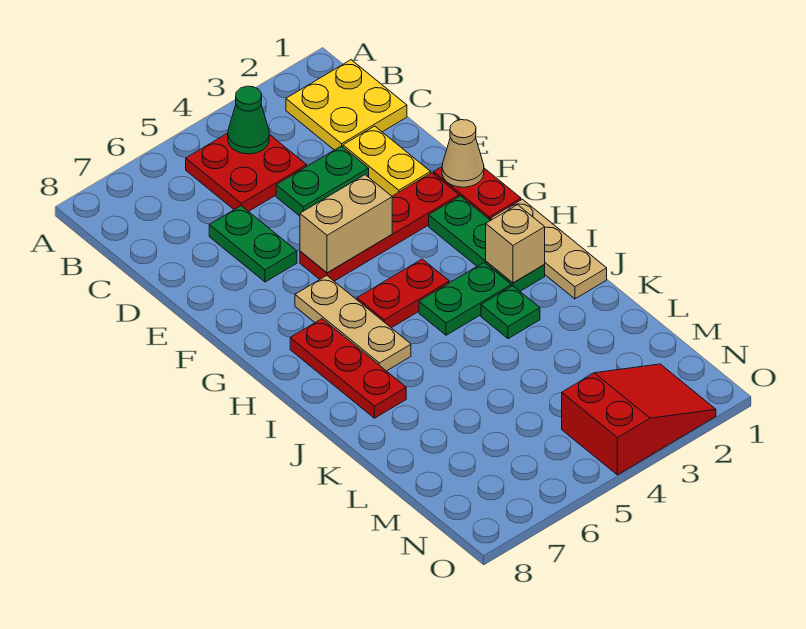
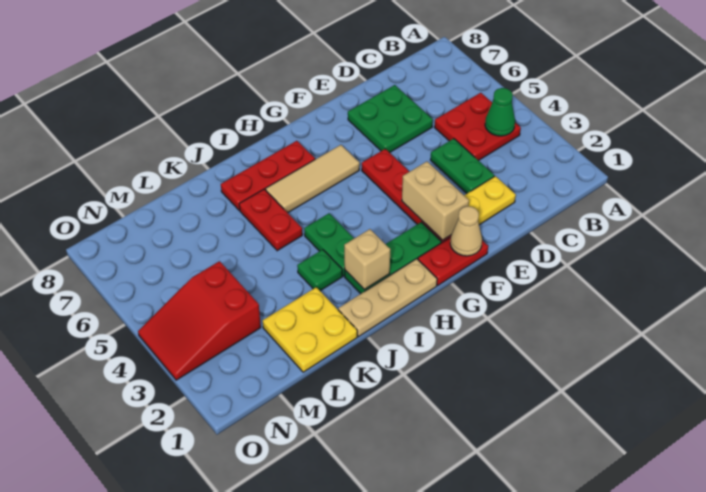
yellow plate B1:C2 level 1 -> yellow plate K1:L2 level 1
green plate D6:E6 level 1 -> green plate D6:E7 level 1
tan brick F4:F5 level 2 -> tan brick F2:F3 level 2
tan plate G6:I6 level 1 -> tan tile G6:I6 level 1
red plate H4:H5 level 1 -> red plate J5:J6 level 1
red slope N2:O4 level 1 top 4 -> red slope M3:O4 level 1 top M

